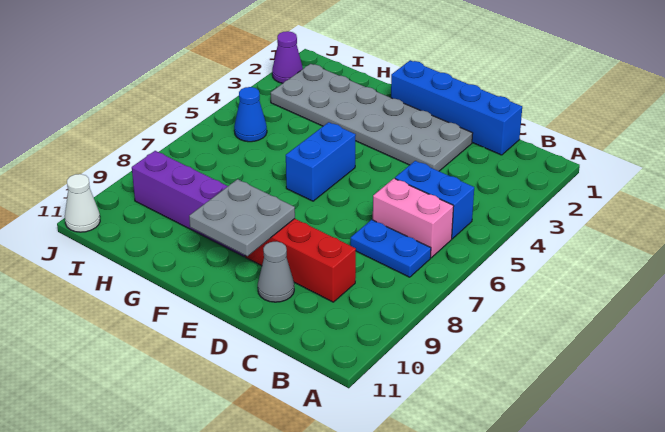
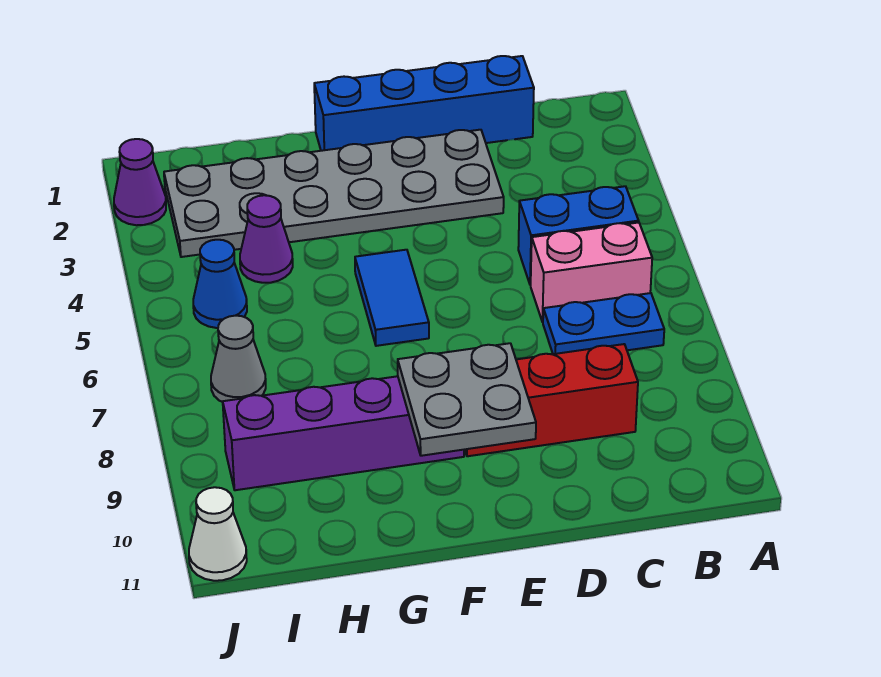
grey cone D10 level 1 -> grey cone I7 level 1
blue brick F5:F6 level 1 -> blue tile F5:F6 level 1
none -> purple cone H4 level 1

